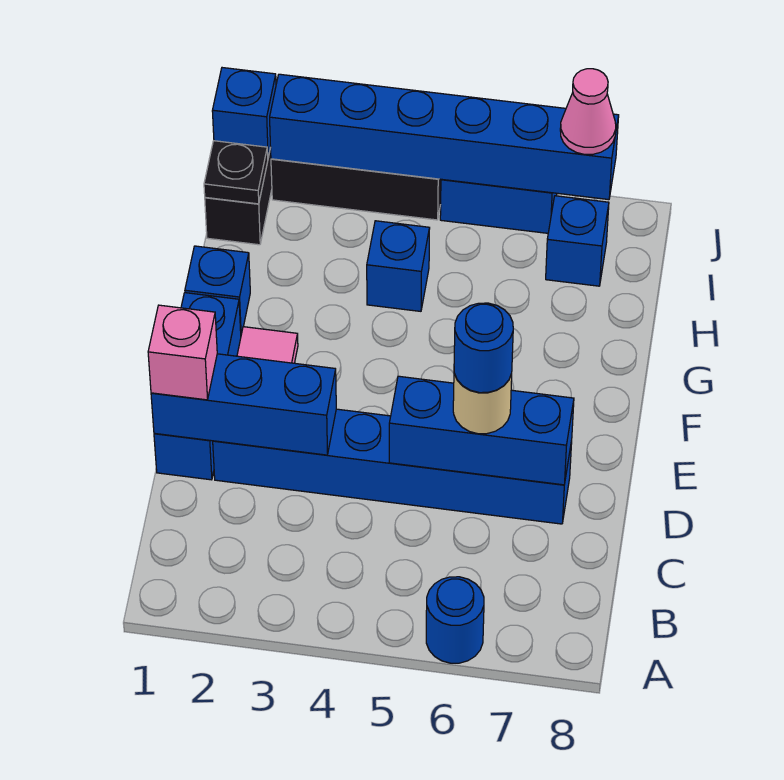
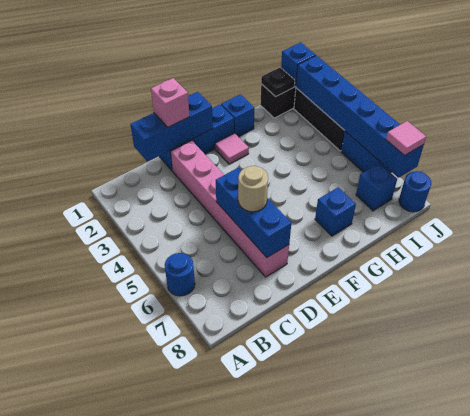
blue brick D1:D3 level 2 -> blue brick C1:E1 level 2
blue brick D2:D7 level 1 -> pink brick D2:D7 level 1
blue round brick D6 level 4 -> blue round brick J8 level 1
blue brick H4 level 1 -> blue brick G7 level 1
pink cone J7 level 3 -> pink tile J7 level 3

